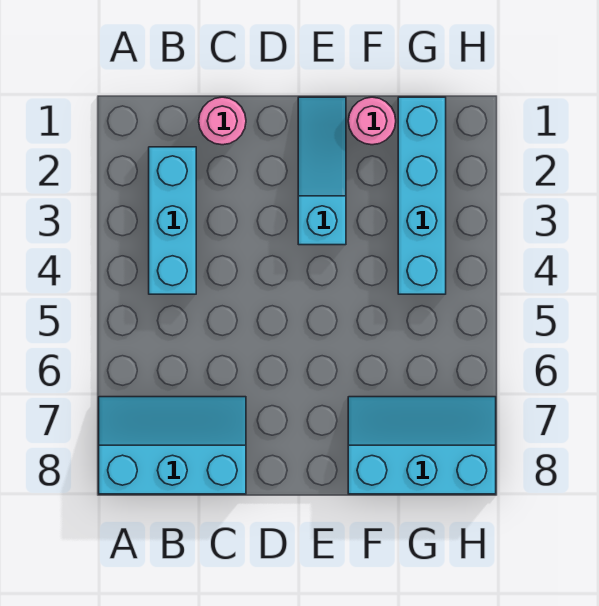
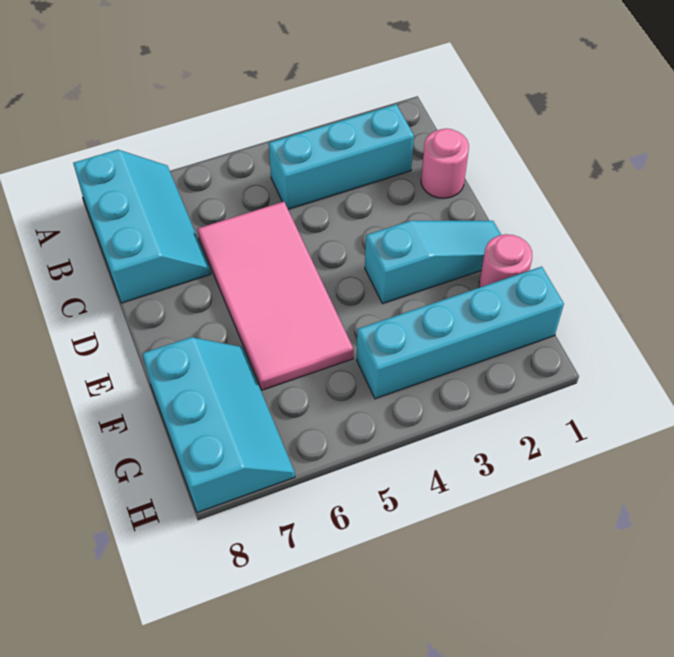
none -> pink tile C5:F6 level 1

